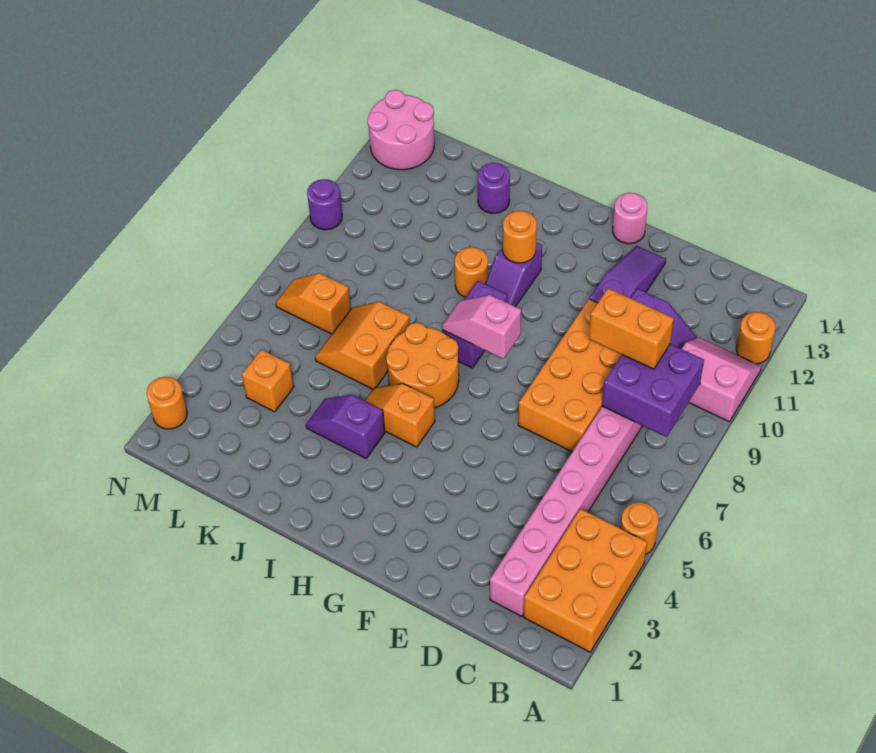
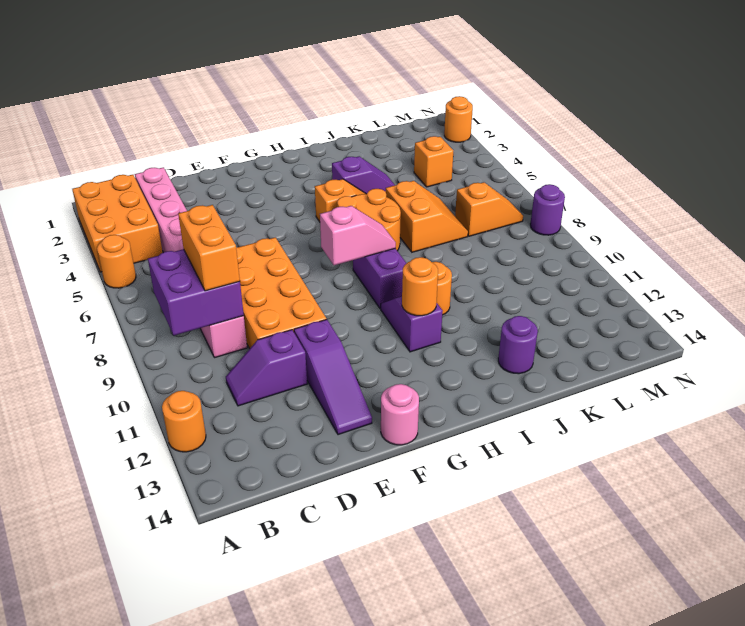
pink slope A10:B11 level 1 top 10 -> none
orange brick C9:D9 level 3 -> orange brick C8:C9 level 3
pink round brick M13:N14 level 1 -> none
purple round brick N10 level 1 -> purple round brick N8 level 1

